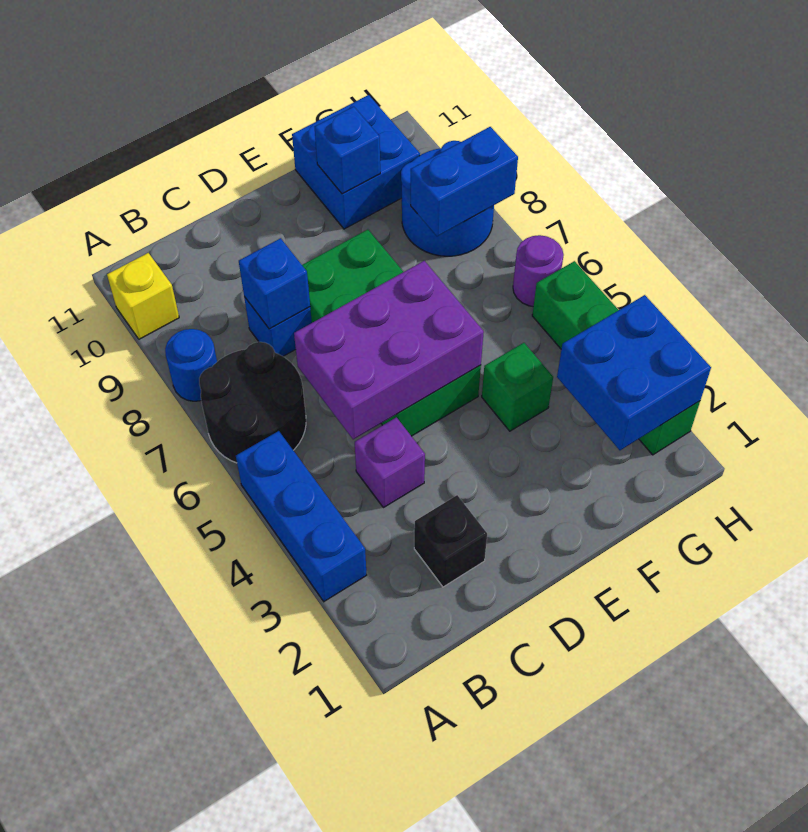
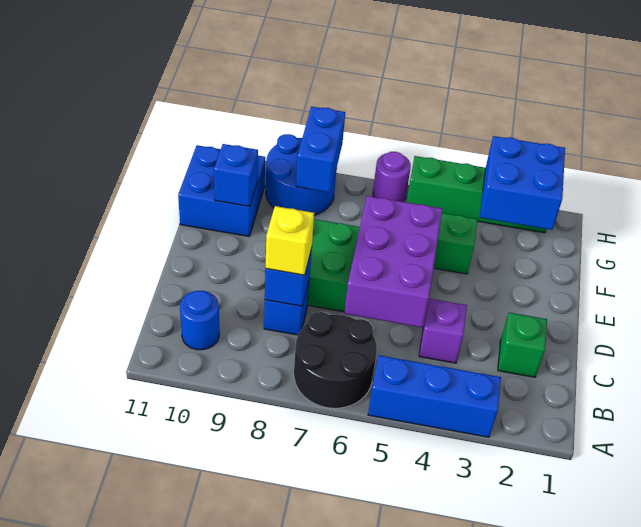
blue round brick A8 level 1 -> blue round brick B10 level 1
yellow brick A10 level 1 -> yellow brick C8 level 3
black brick C2 level 1 -> green brick C2 level 1

